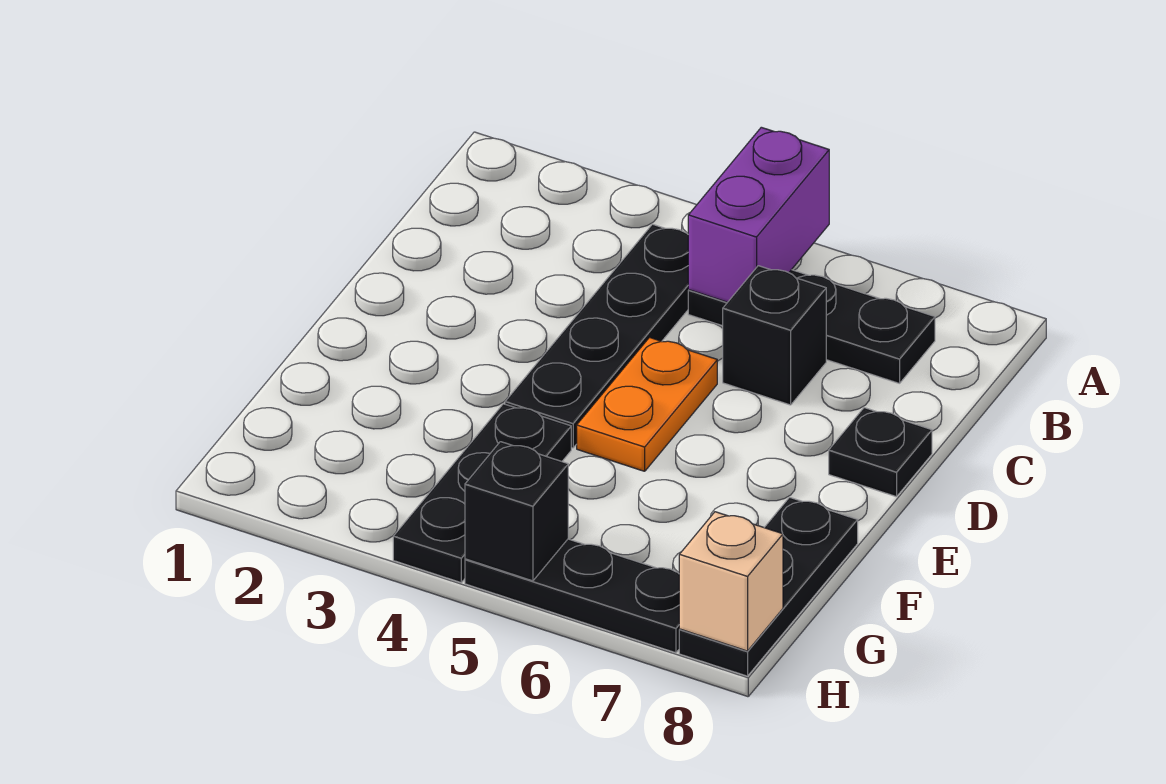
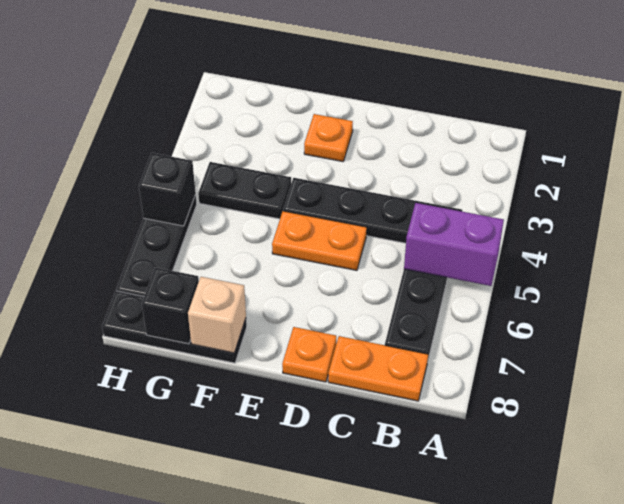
none -> orange plate B8:C8 level 1
black brick C6 level 1 -> black brick G8 level 2
black plate D8 level 1 -> orange plate D8 level 1
none -> orange plate E2 level 1
black plate F4:H4 level 1 -> black plate F4:G4 level 1
tan brick H8 level 2 -> tan brick F8 level 2

